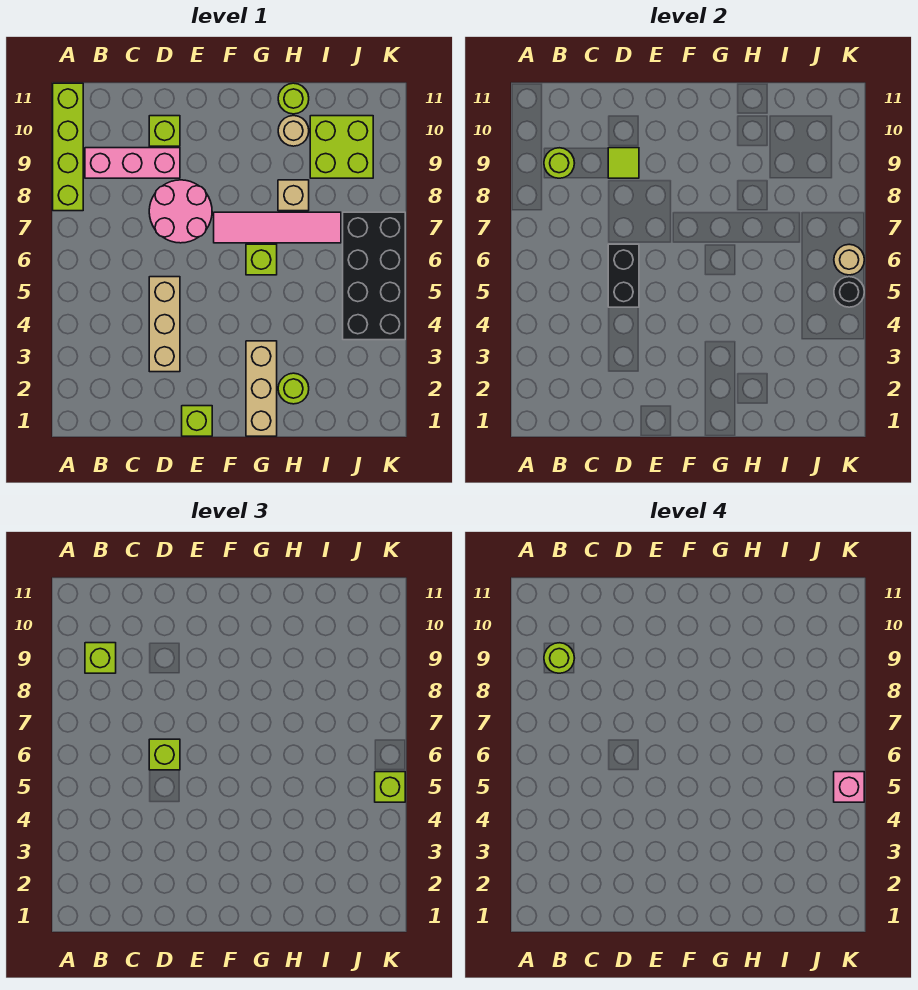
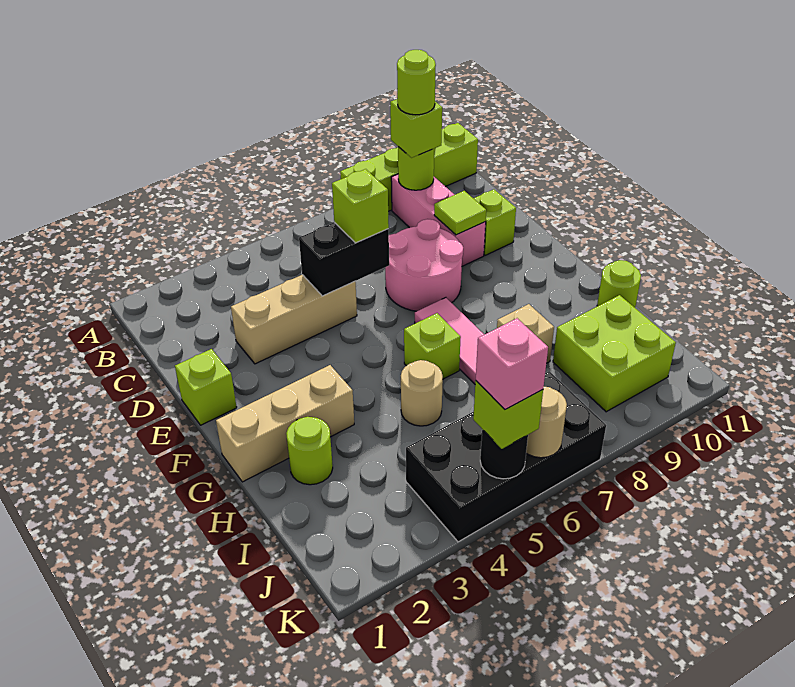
tan round brick H10 level 1 -> tan round brick H5 level 1

